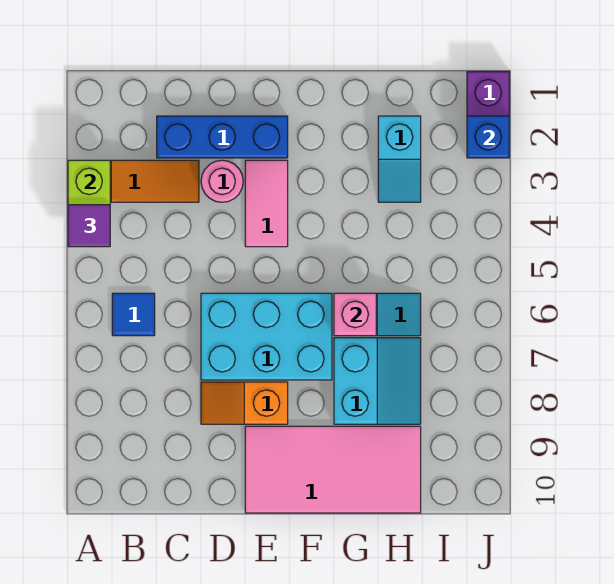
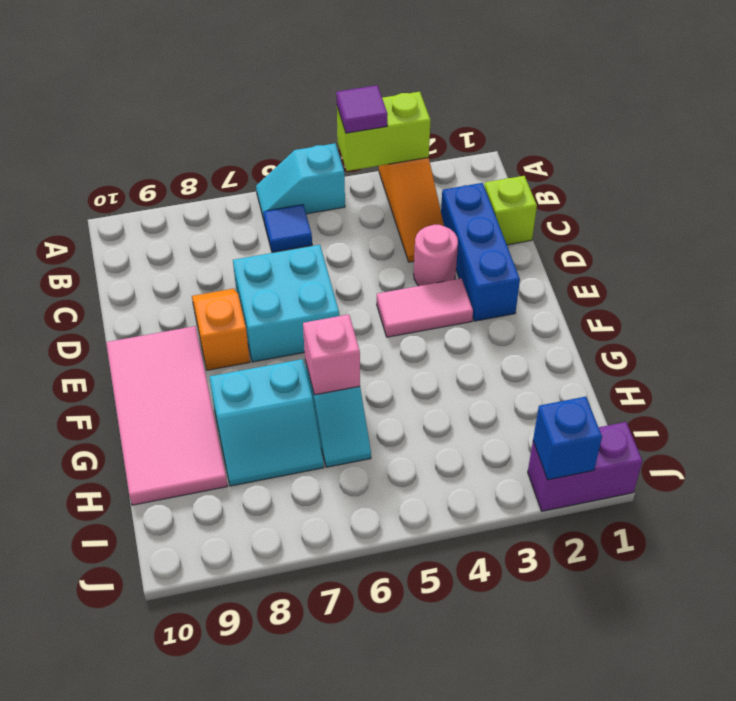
none -> lime brick C1 level 1
cyan brick D6:F7 level 1 -> cyan brick D6:E7 level 1
cyan slope H2:H3 level 1 top 2 -> cyan slope A5:A6 level 1 top 5

